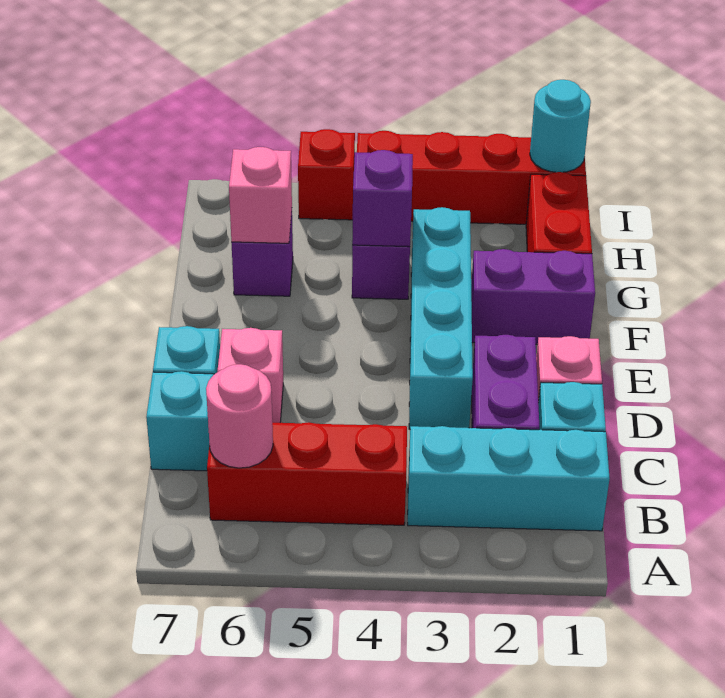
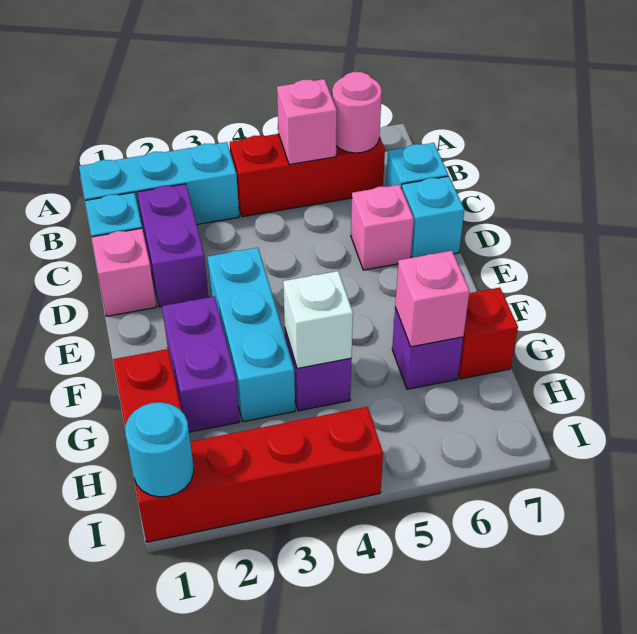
none -> pink brick B5 level 2
cyan brick D3:G3 level 1 -> cyan brick E3:G3 level 1
purple brick F1:F2 level 1 -> purple brick F2:G2 level 1
purple brick G4 level 2 -> white brick G4 level 2
red brick I5 level 1 -> red brick G7 level 1

